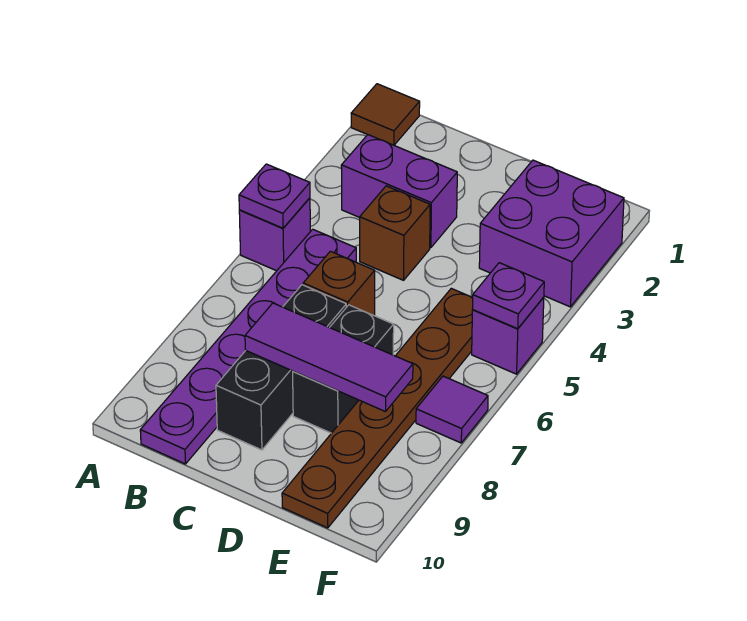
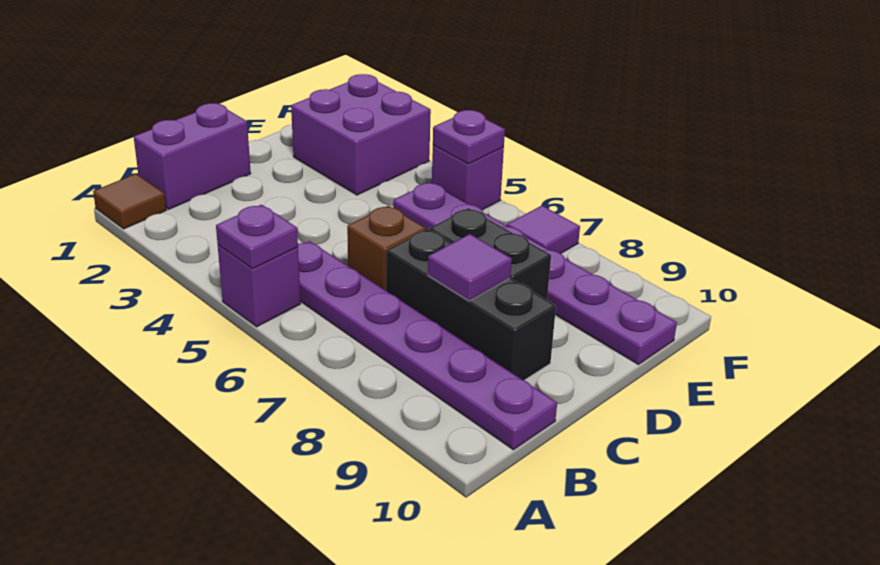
purple brick B3:C3 level 1 -> purple brick B1:C1 level 1
brown brick C4 level 1 -> none
purple tile C8:E8 level 2 -> purple tile C8 level 2
brown plate E5:E10 level 1 -> purple plate E5:E10 level 1

